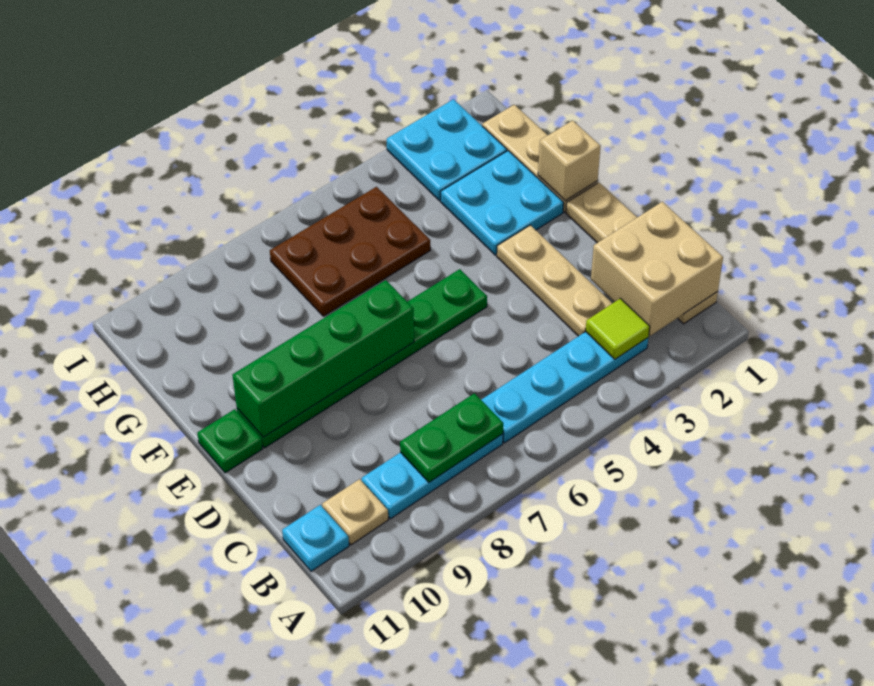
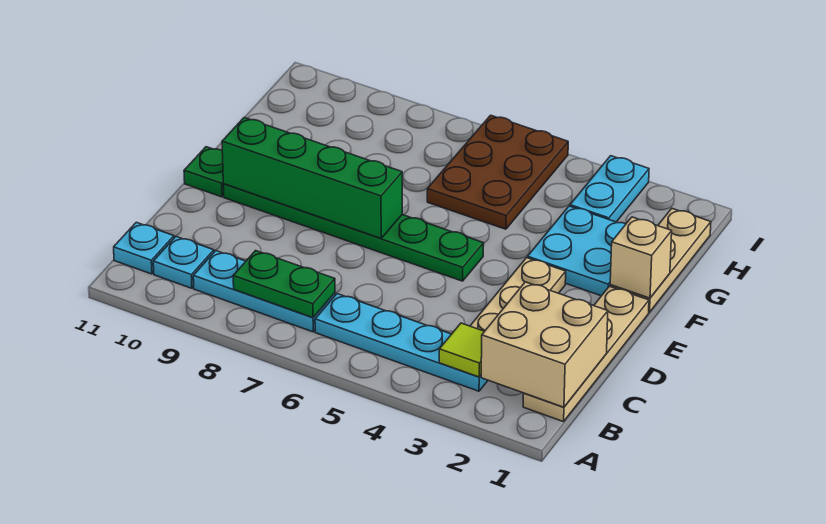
tan plate B10 level 1 -> cyan plate B10 level 1
brown plate G5:H7 level 1 -> brown plate G5:I6 level 1
cyan plate H2:I3 level 1 -> cyan plate H3:I3 level 1

